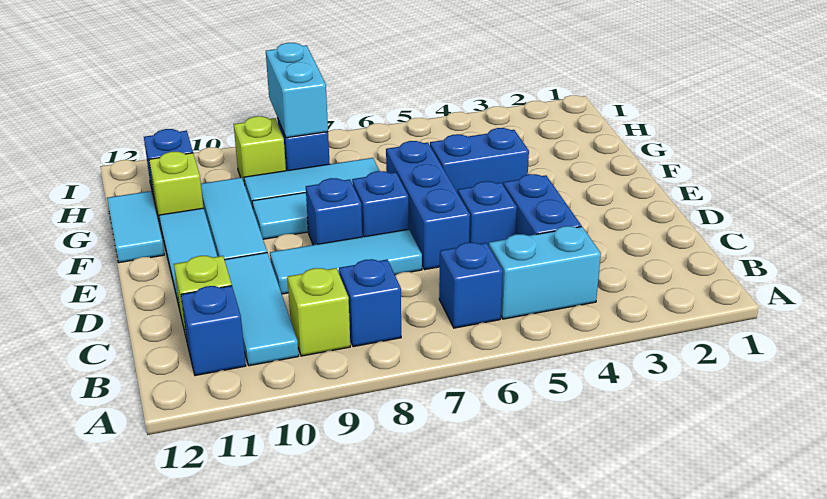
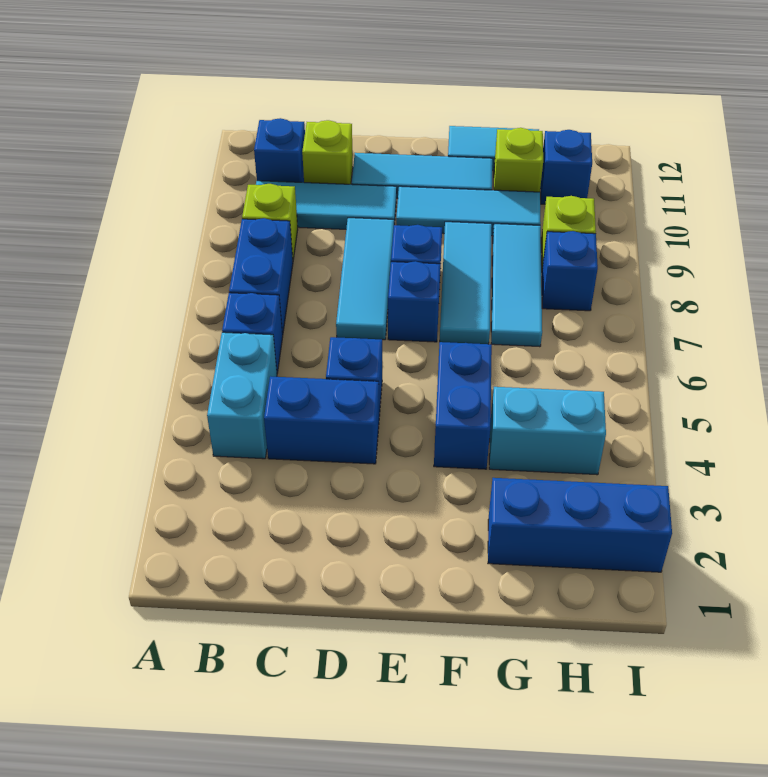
blue brick B8 level 1 -> blue brick B7:B8 level 1
blue brick D6:F6 level 1 -> blue brick G2:I2 level 1
cyan brick H8:I8 level 2 -> cyan brick G4:H4 level 1

